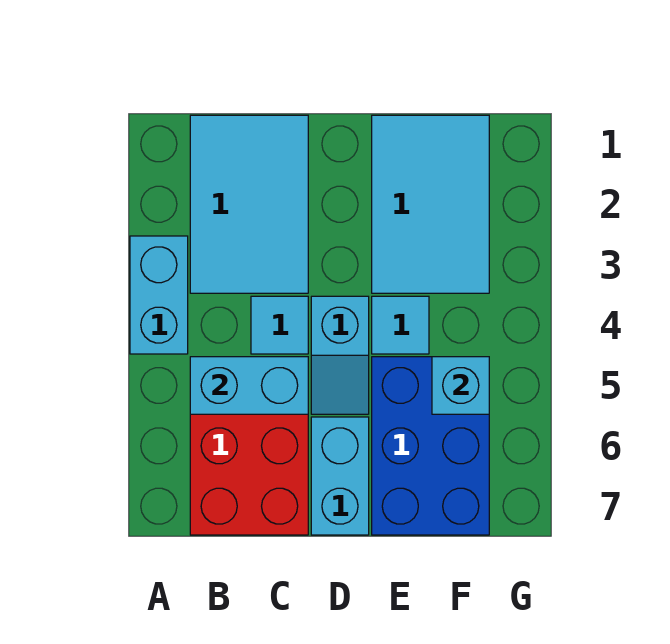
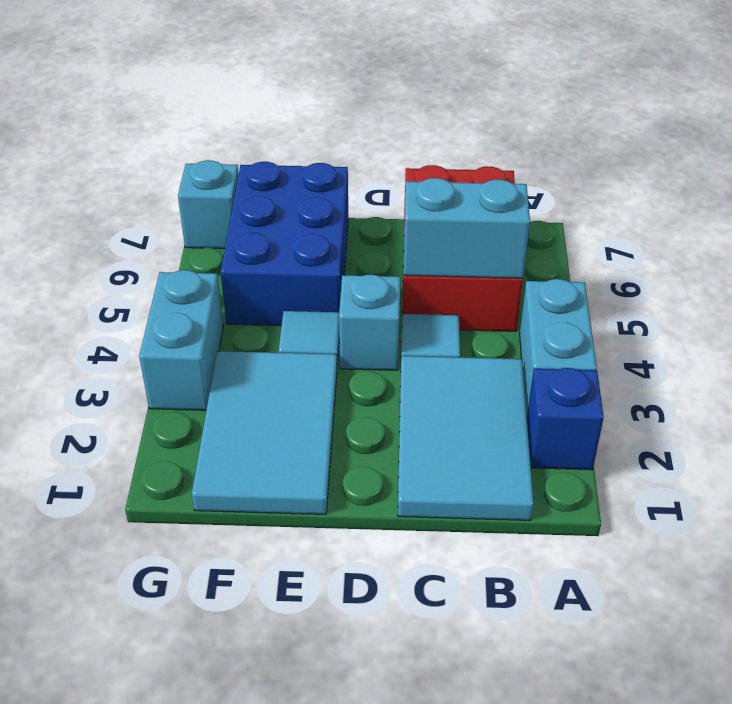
none -> blue brick A2 level 1
cyan brick D6:D7 level 1 -> cyan brick G3:G4 level 1
cyan brick F5 level 2 -> cyan brick G7 level 1

